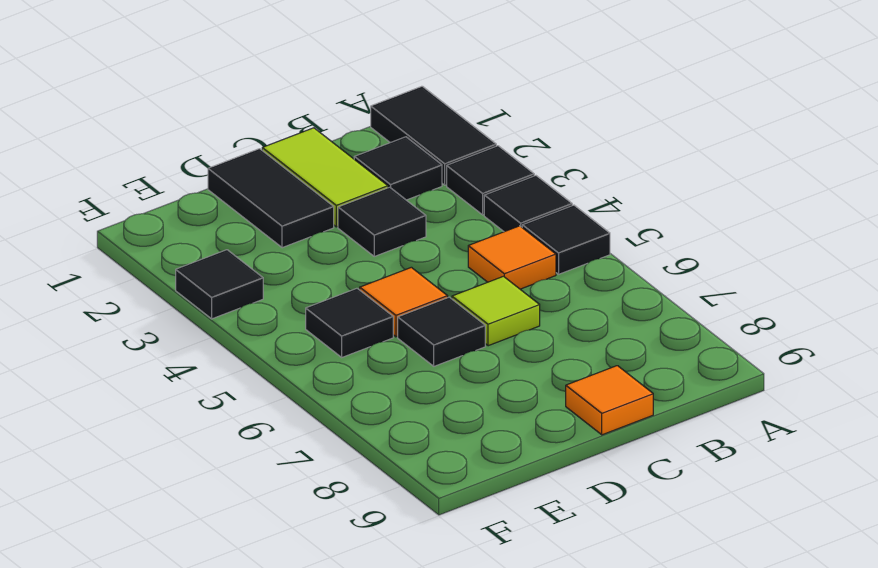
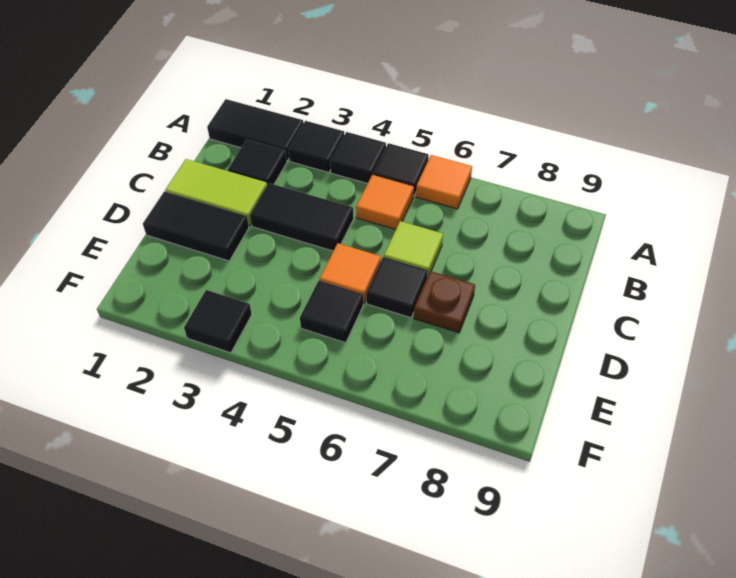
black tile C3 level 1 -> black tile C3:C4 level 1
orange tile C9 level 1 -> orange tile A6 level 1
none -> brown plate D7 level 1

